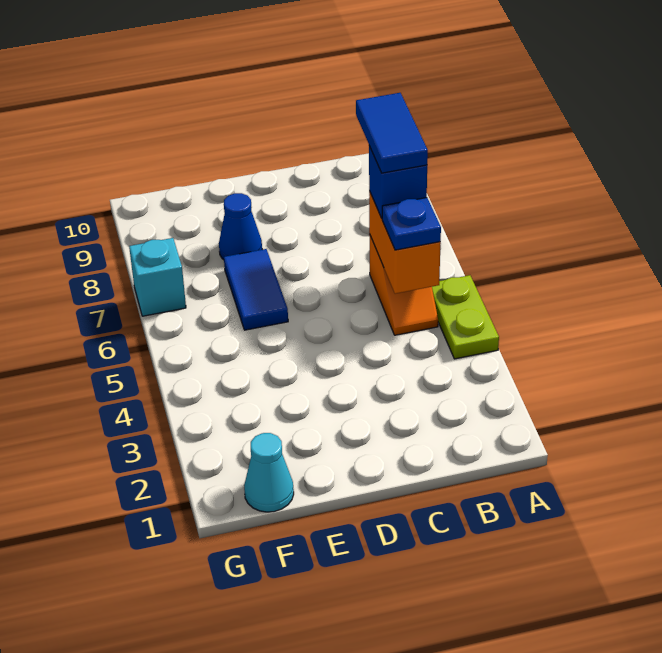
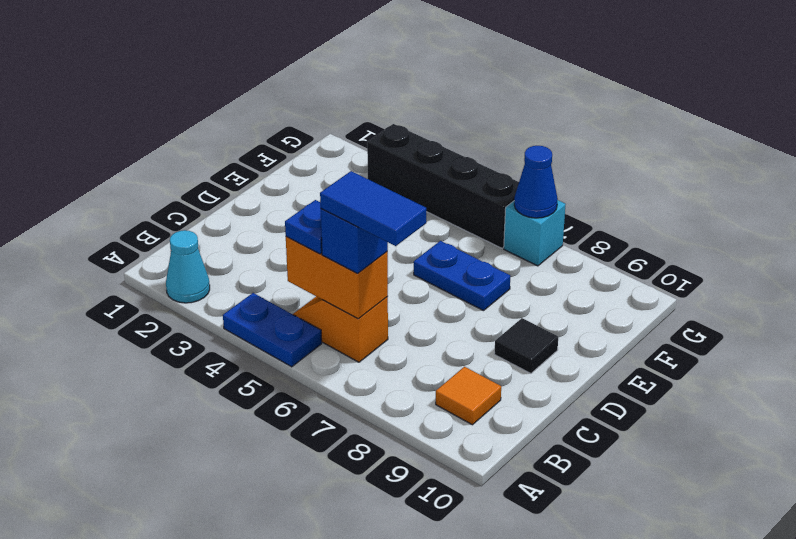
lime plate A4:A5 level 1 -> blue plate A4:A5 level 1
none -> orange tile B9 level 1
none -> black tile D9 level 1
blue tile E6:E7 level 1 -> blue plate E6:E7 level 1
blue cone E8 level 1 -> blue cone G7 level 2
cyan cone F1 level 1 -> cyan cone A2 level 1
none -> black brick G3:G6 level 1

